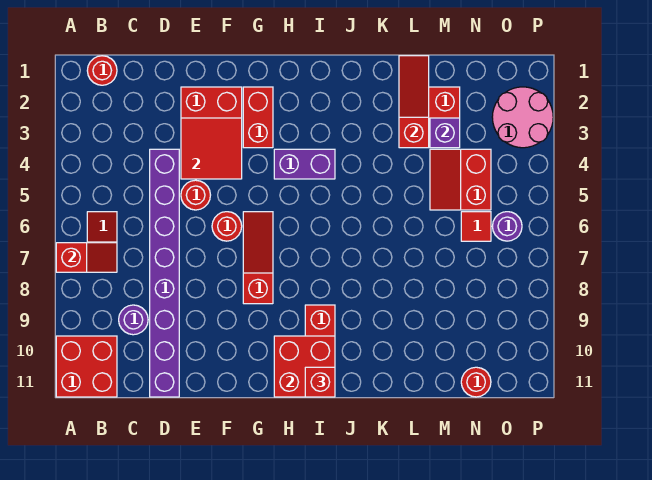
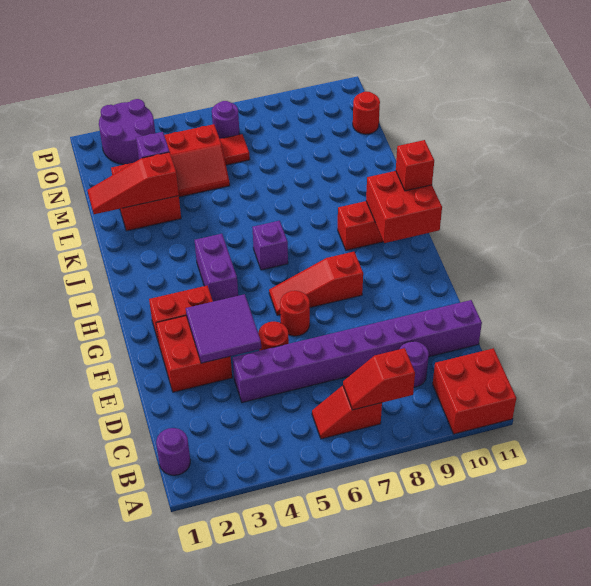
red slope A7:B7 level 2 top A -> red slope B7:B8 level 2 top 8
red round brick B1 level 1 -> purple round brick B1 level 1
red tile E3:F4 level 2 -> purple tile E3:F4 level 2
none -> purple brick I6 level 1
pink round brick O2:P3 level 1 -> purple round brick O2:P3 level 1

